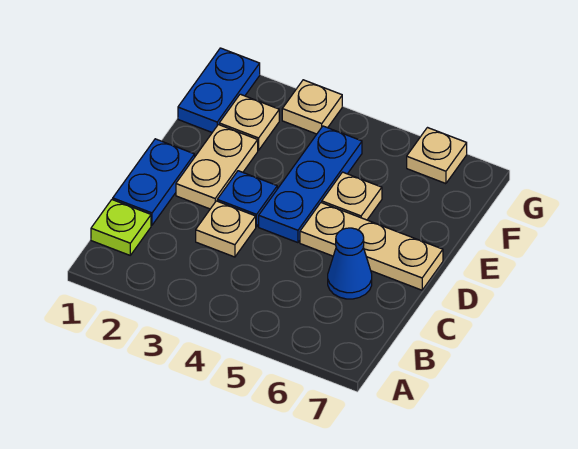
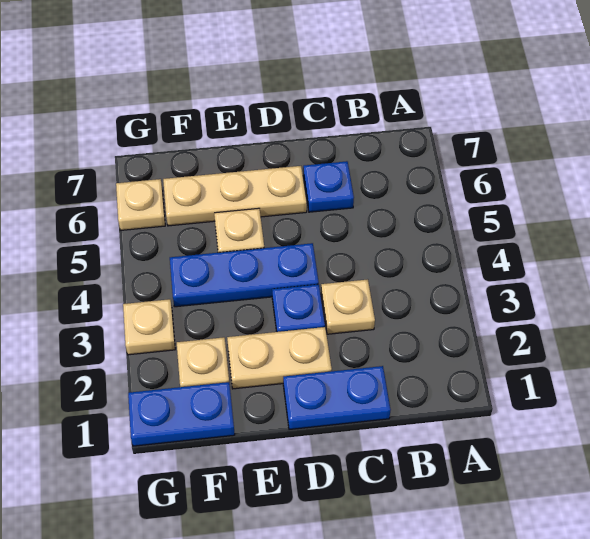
lime plate B1 level 1 -> none
blue cone C6 level 1 -> blue plate C6 level 1
tan plate D5:D7 level 1 -> tan plate D6:F6 level 1

